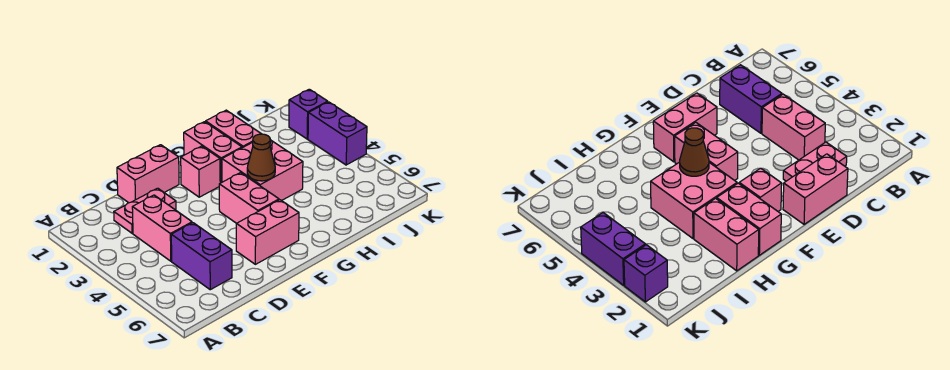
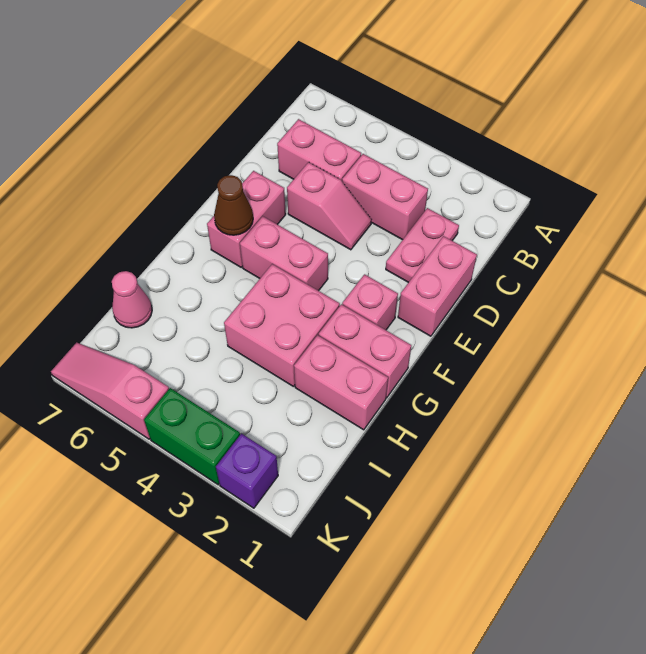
purple brick C5:C6 level 1 -> pink brick C5:C6 level 1
none -> pink slope D4:D5 level 1 top 5
brown cone G4 level 2 -> brown cone F6 level 2
none -> pink cone I7 level 1
purple brick K3:K4 level 1 -> green brick K3:K4 level 1
none -> pink slope K5:K7 level 1 top 5

